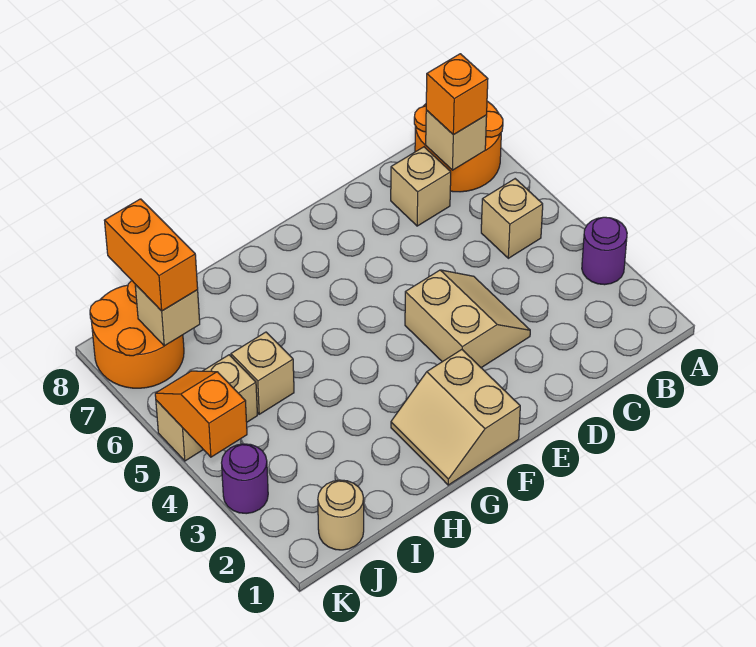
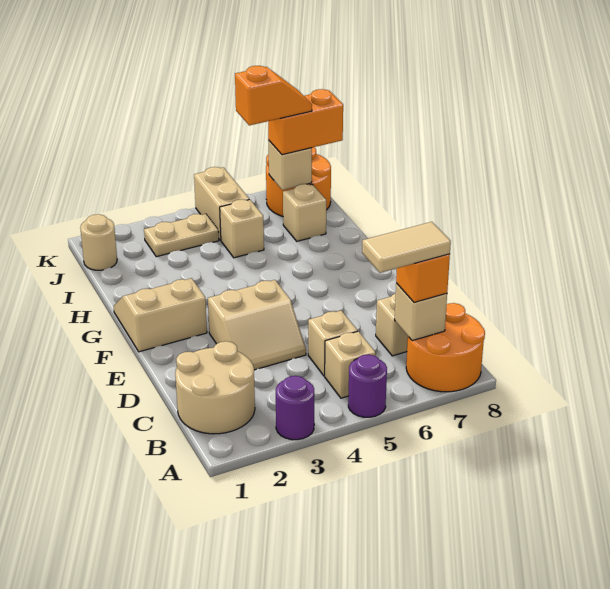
none -> tan round brick B1:C2 level 1
none -> tan tile B6:B7 level 4
none -> tan brick C5 level 1
none -> tan brick I7 level 1
none -> tan plate J3:J4 level 1
purple round brick K3 level 1 -> purple round brick A5 level 1
orange slope K4:K5 level 2 top 4 -> orange slope J6:J7 level 4 top 6

